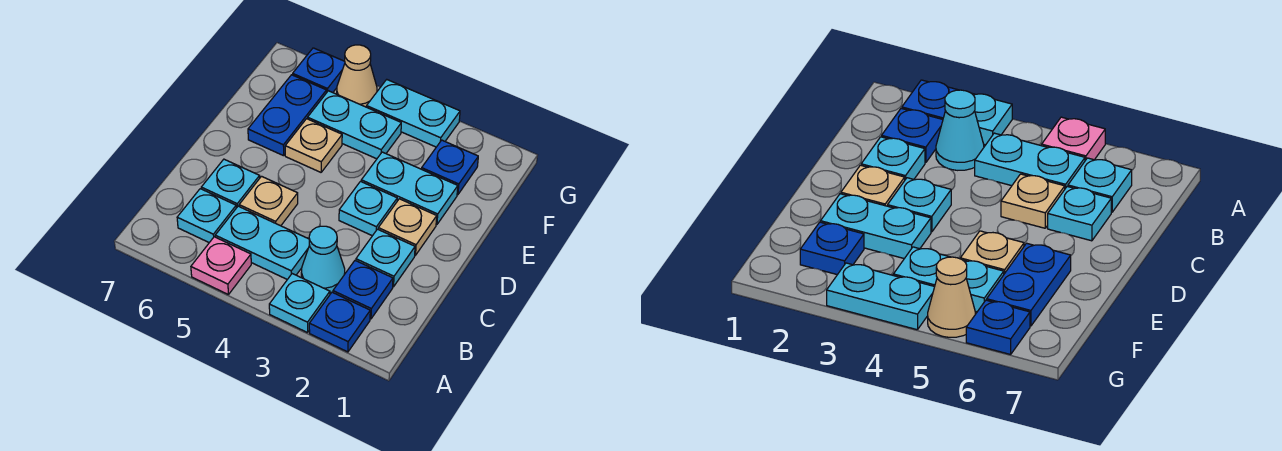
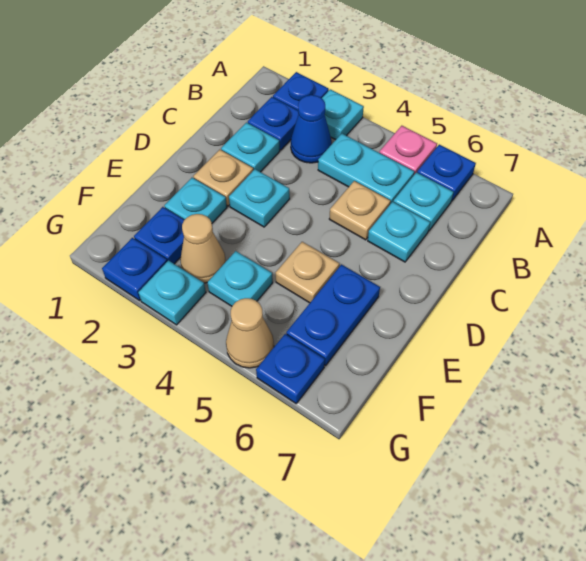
none -> blue plate A6 level 1
cyan cone B3 level 1 -> blue cone B3 level 1
cyan plate E2:E3 level 1 -> cyan plate E2 level 1
none -> tan cone F3 level 1
cyan plate F4:F5 level 1 -> cyan plate F4 level 1
none -> blue plate G2 level 1
cyan plate G3:G4 level 1 -> cyan plate G3 level 1

